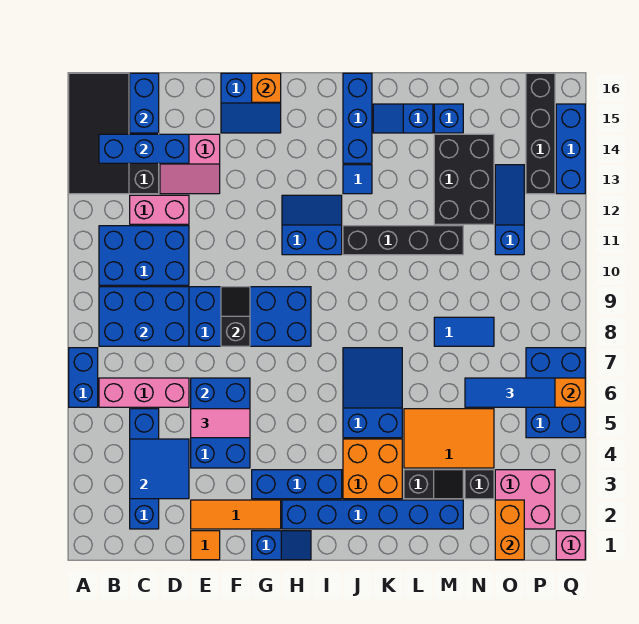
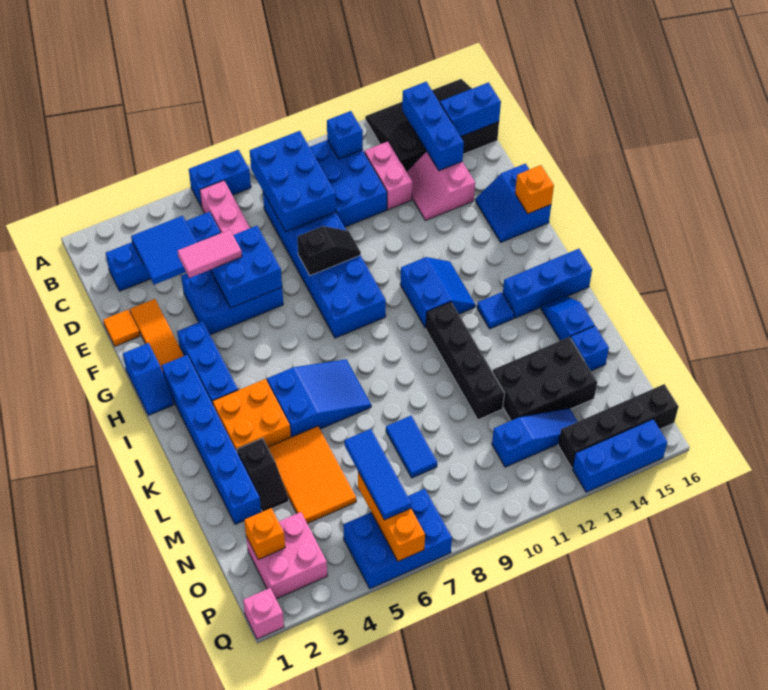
none -> blue brick B11 level 2
pink tile E5:F5 level 3 -> pink tile E4:E5 level 3
black brick N3 level 1 -> none
orange brick O1:O2 level 2 -> orange brick O2 level 2

